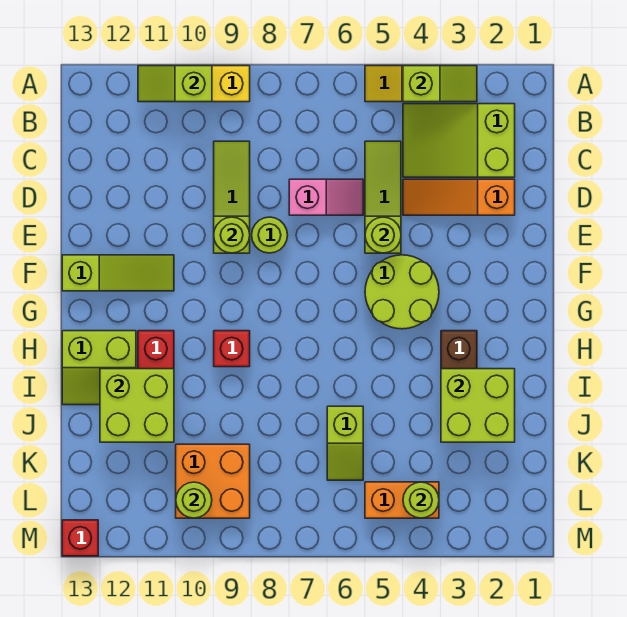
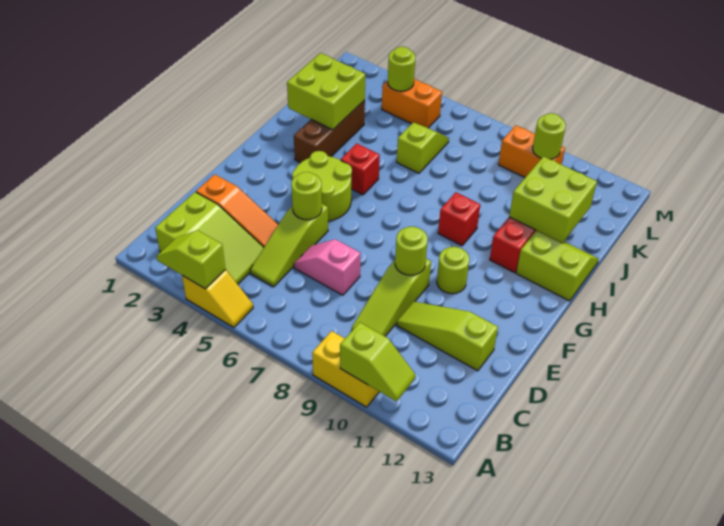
lime round brick E8 level 1 -> lime round brick F10 level 1
lime slope F11:F13 level 1 top 13 -> lime slope D10:D12 level 1 top 12
orange brick K9:L10 level 1 -> orange brick L9:L10 level 1
red brick M13 level 1 -> red brick H5 level 1

